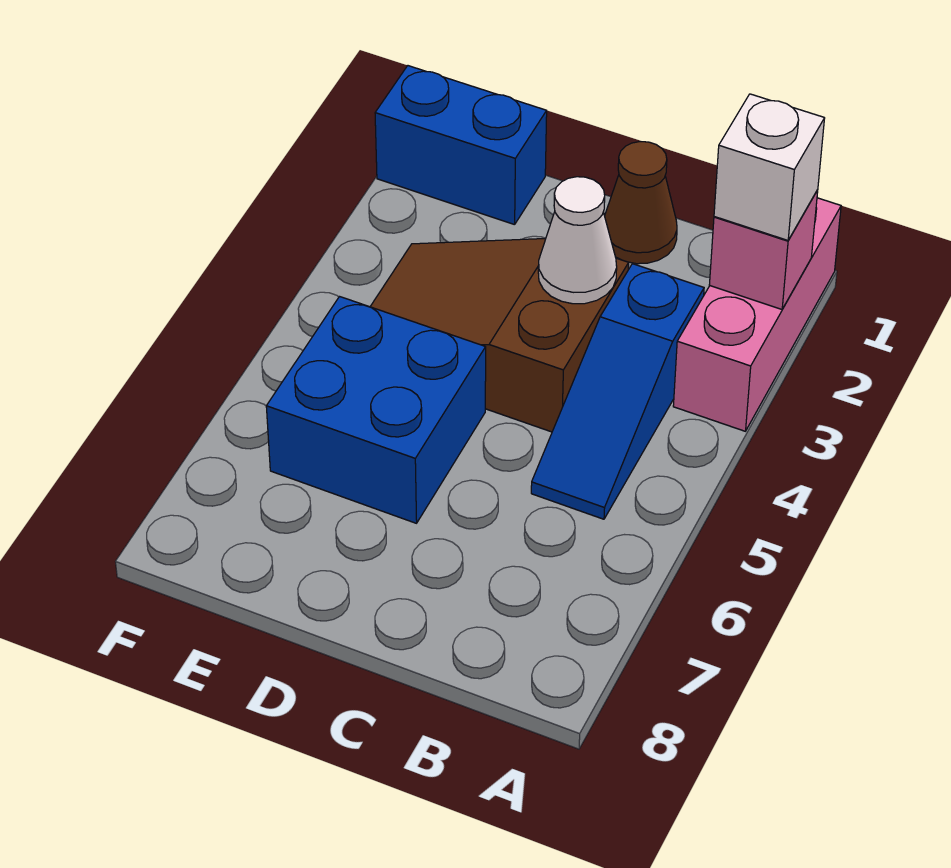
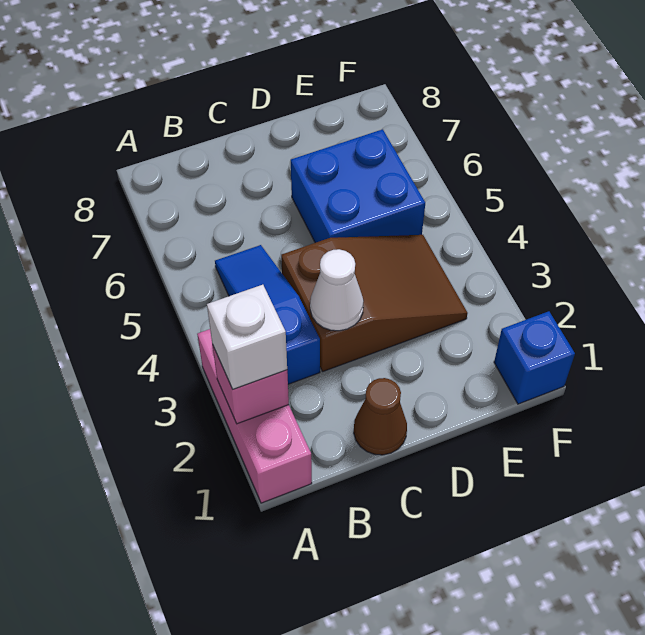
blue brick E1:F1 level 1 -> blue brick F1 level 1

